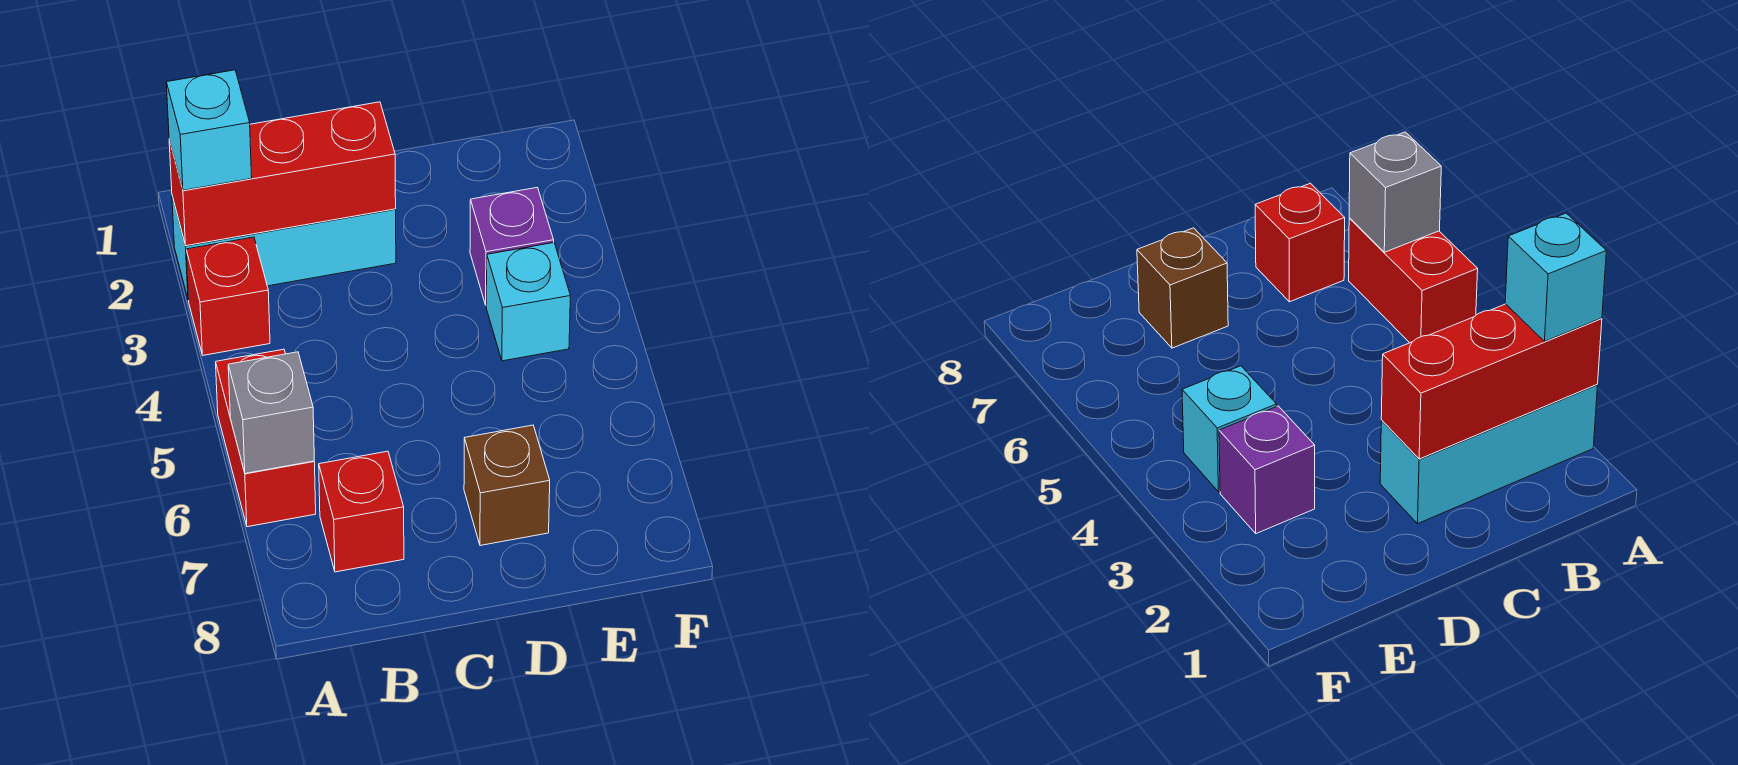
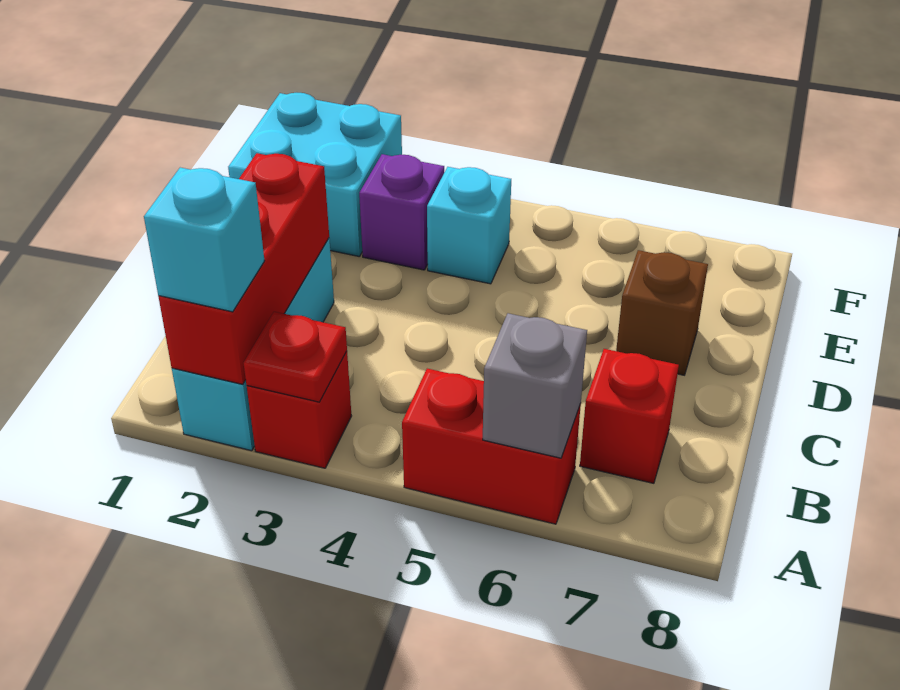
none -> red plate A3 level 2
none -> cyan brick E1:F2 level 1

